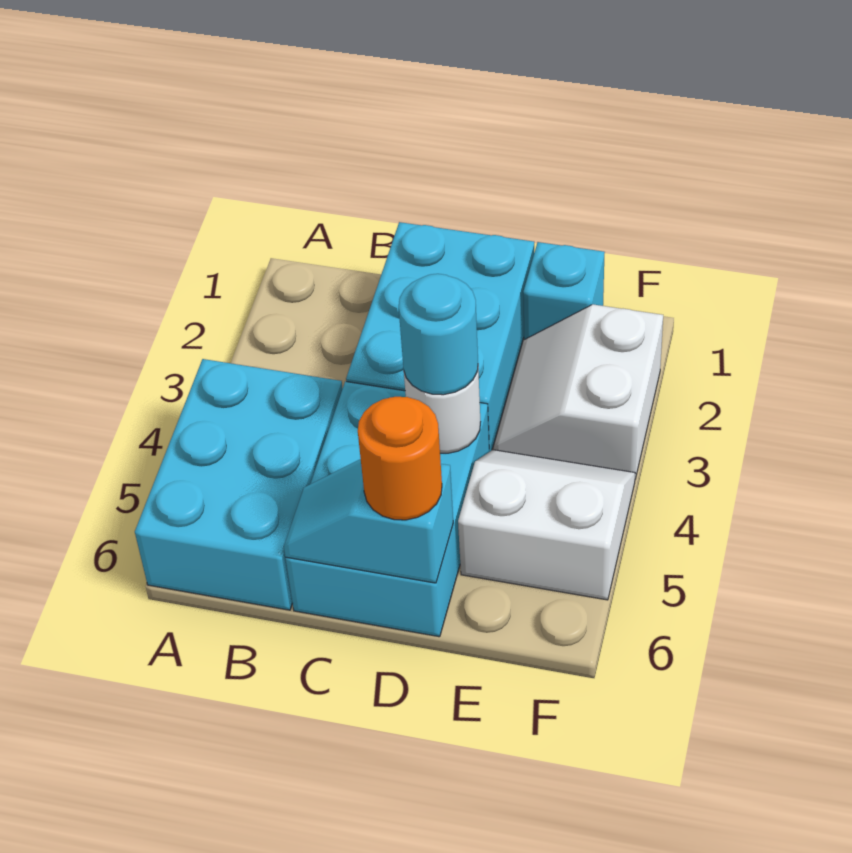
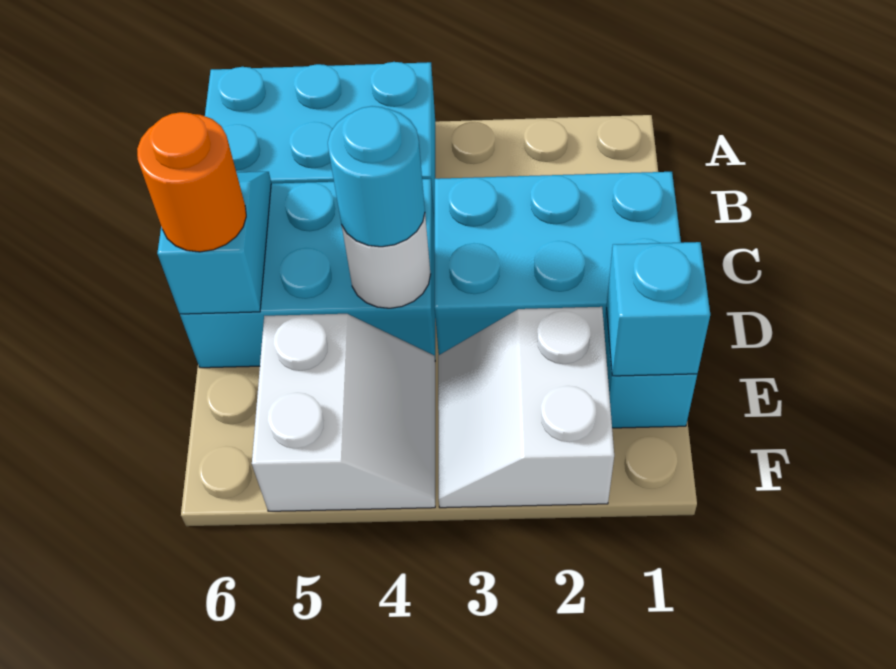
none -> cyan brick E1 level 2
white slope E2:F3 level 1 top F -> white slope E2:F3 level 1 top 2

